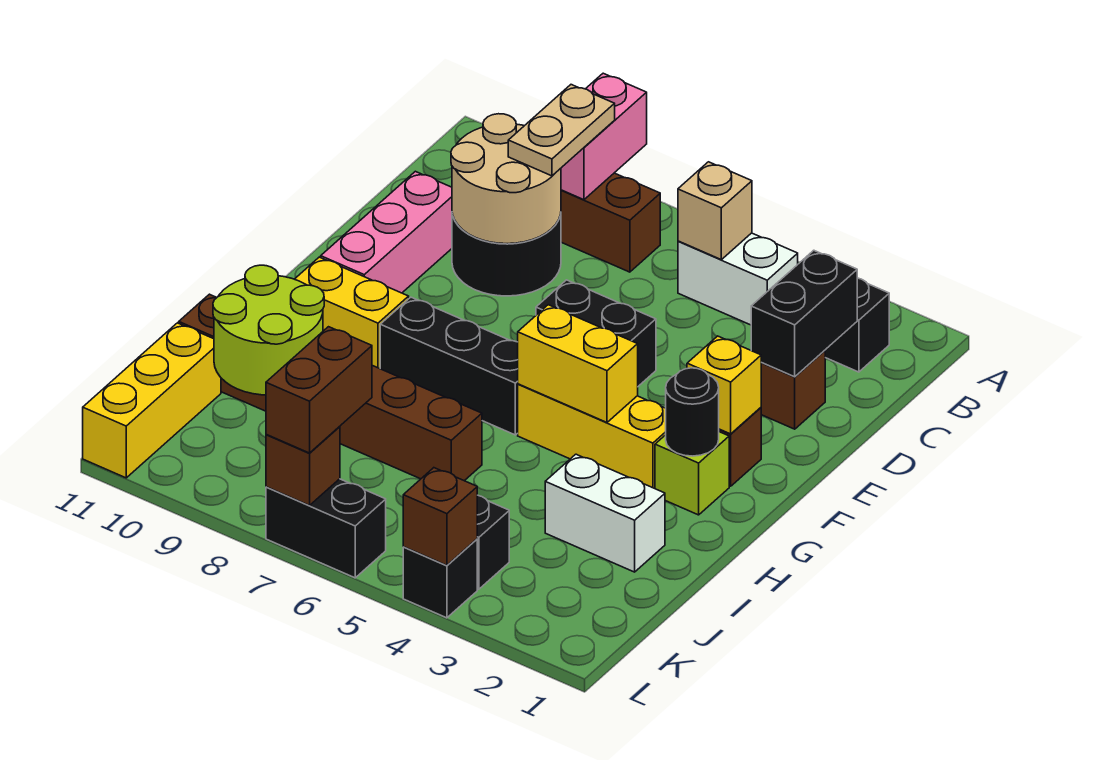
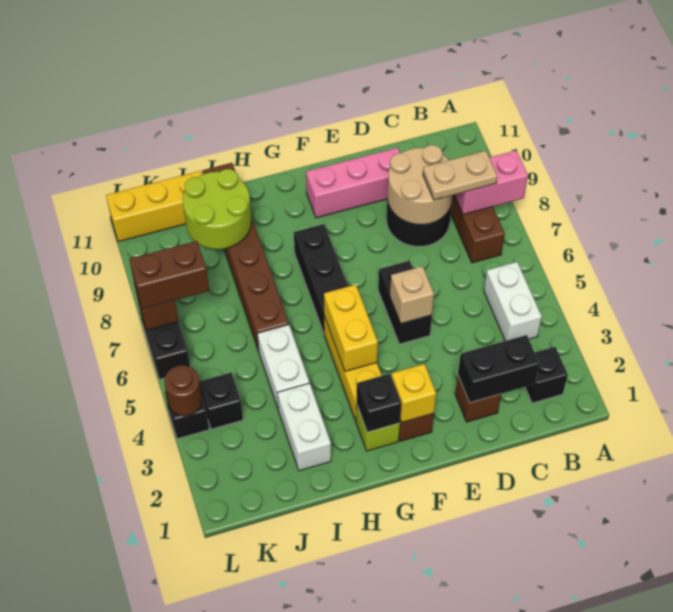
tan brick B5 level 2 -> tan brick E5 level 2
black round brick G2 level 2 -> black brick G2 level 2
yellow brick G9:G10 level 1 -> none
none -> white brick I4:I5 level 1
brown brick L4 level 2 -> brown round brick L4 level 2

